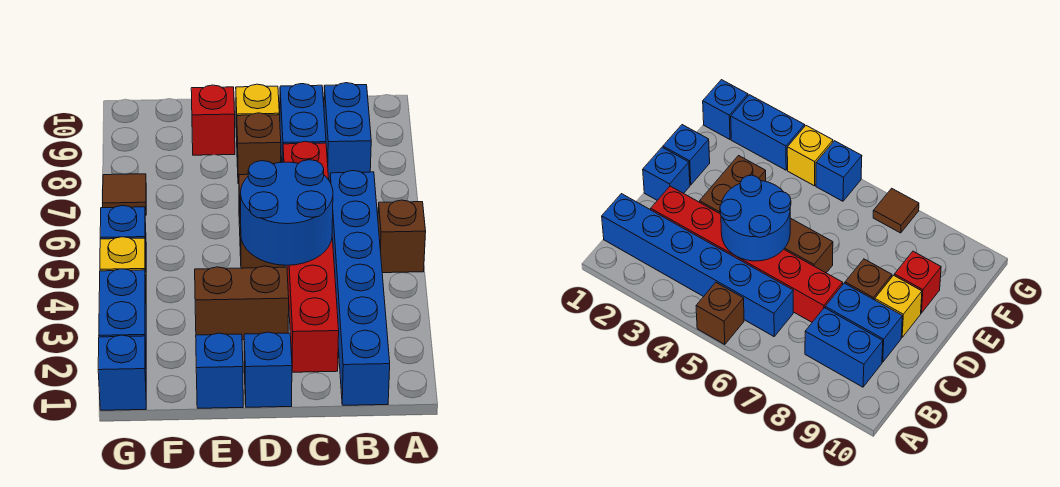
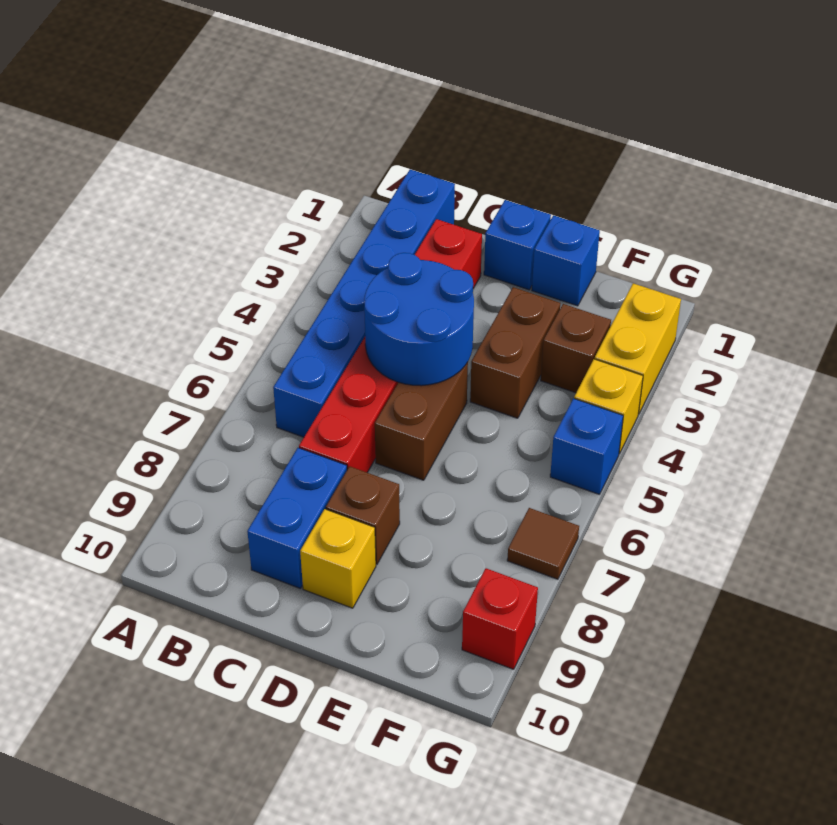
brown brick A5 level 1 -> brown brick F3 level 1
blue brick B8:B9 level 1 -> none
brown brick D3:E3 level 1 -> brown brick E3:E4 level 1
red brick E9 level 1 -> red brick G9 level 1
blue brick G1 level 1 -> none
blue brick G2:G3 level 1 -> yellow brick G2:G3 level 1

